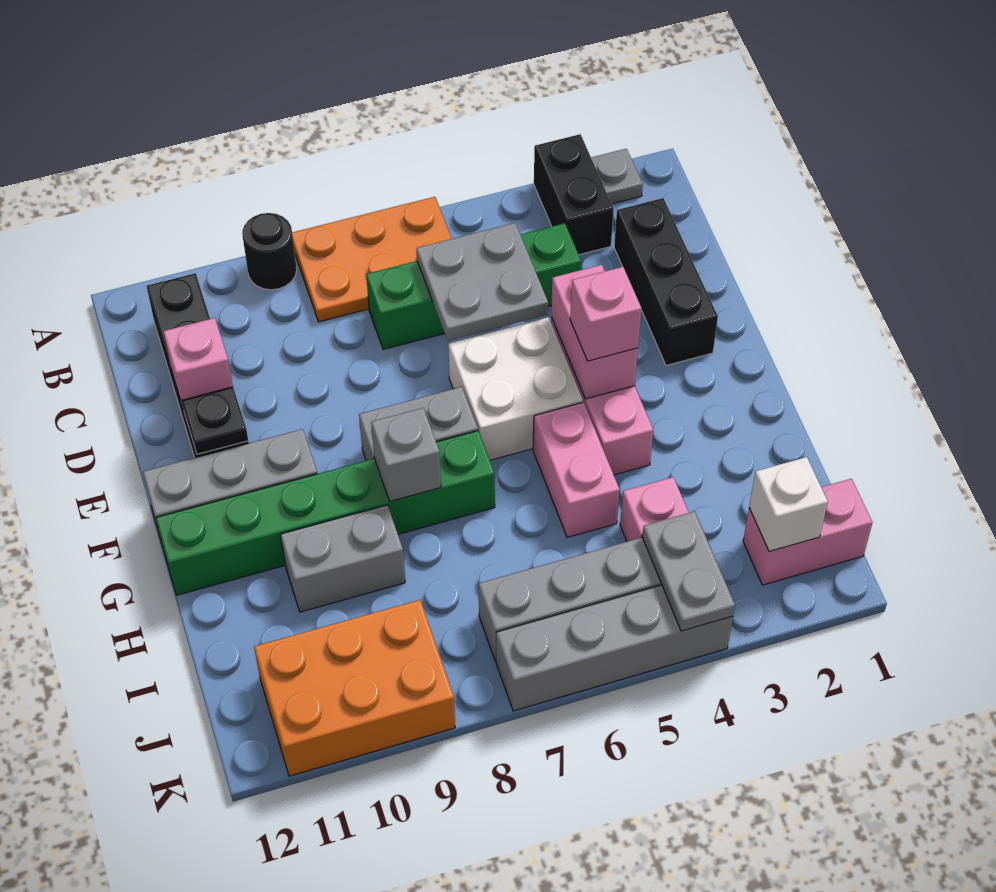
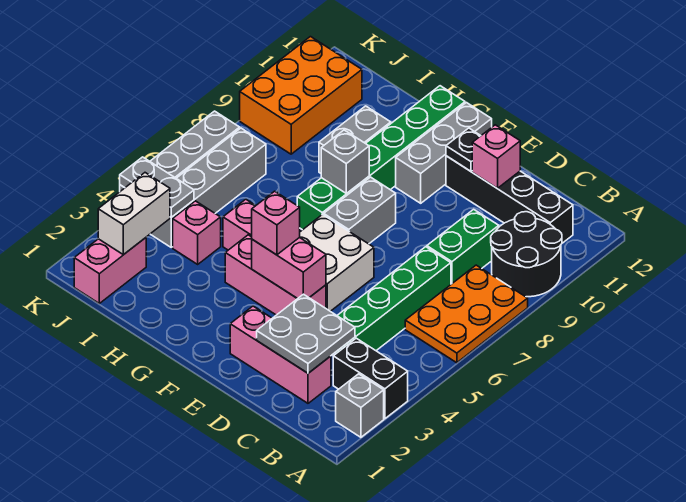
grey plate A2 level 1 -> grey brick A2 level 1
black round brick A9 level 1 -> black round brick A9:B10 level 1
black brick C2:E2 level 1 -> pink brick C2:E2 level 1
grey plate C5:D6 level 2 -> grey plate C2:D3 level 2
none -> green brick C8:C9 level 1
white brick J2 level 2 -> white brick J2:J3 level 2

